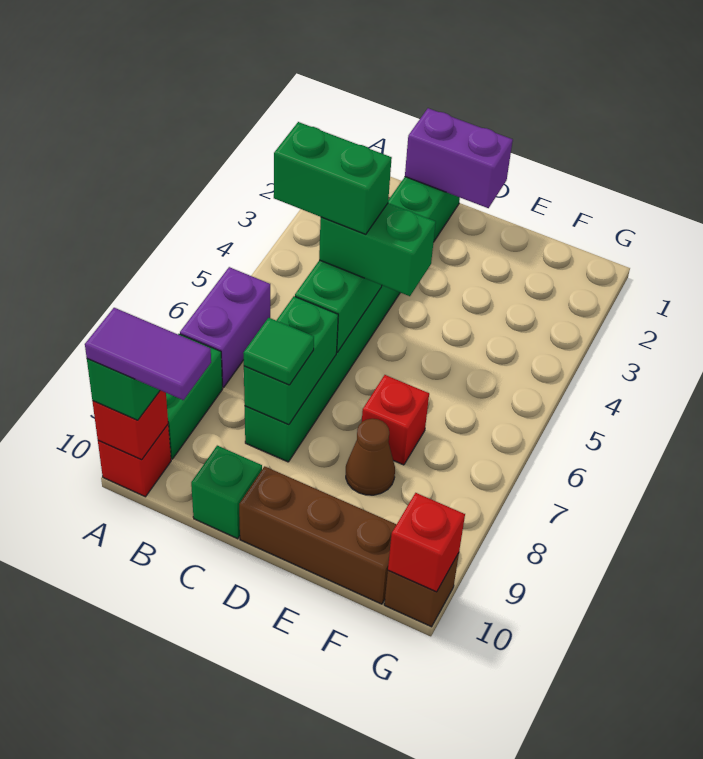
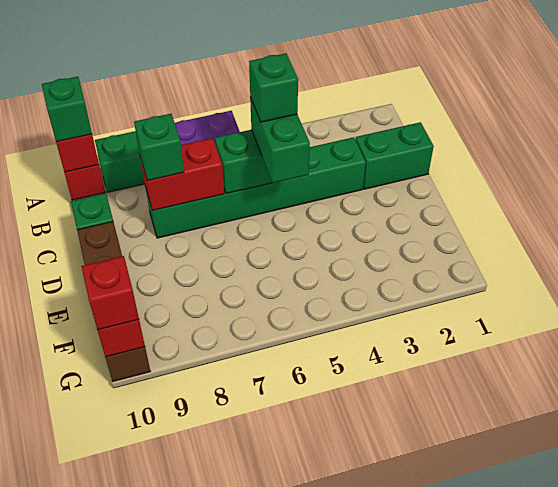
purple tile A10:B10 level 4 -> none
green brick B5:C5 level 4 -> green brick C5 level 4
purple brick C1:D1 level 2 -> none
green brick C7:C8 level 2 -> red brick C7:C8 level 2
green tile C8 level 3 -> green brick C8 level 3
red brick E7 level 1 -> red brick G10 level 3
brown cone E8 level 1 -> none

